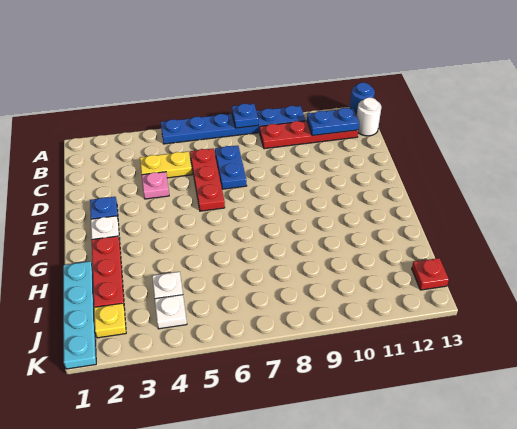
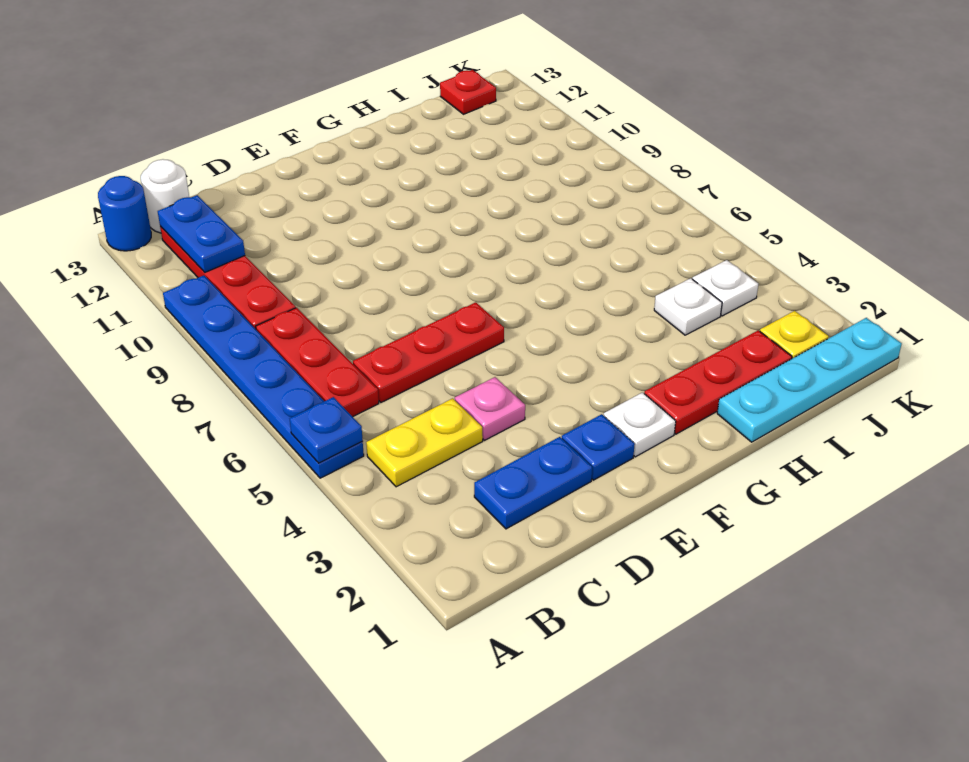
blue plate A8 level 2 -> blue plate A5 level 2
none -> red plate B6:B8 level 1
yellow plate C4:C5 level 1 -> yellow plate B4:C4 level 1
blue plate C7:D7 level 1 -> blue plate C2:D2 level 1

